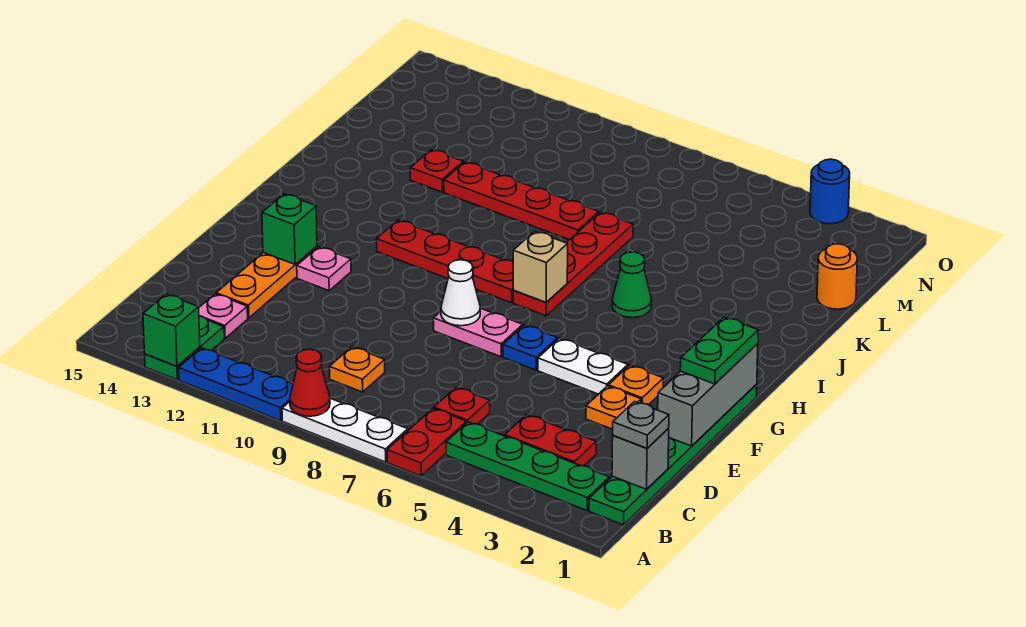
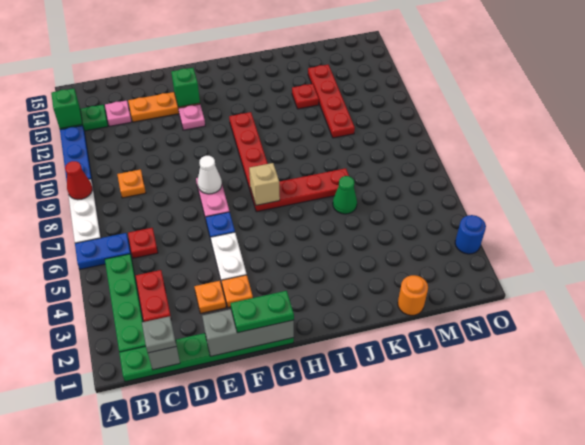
red plate A6:B6 level 1 -> blue plate A6:B6 level 1
green cone I5 level 1 -> green cone K6 level 1
red plate K8:K11 level 1 -> red plate L10:L13 level 1

